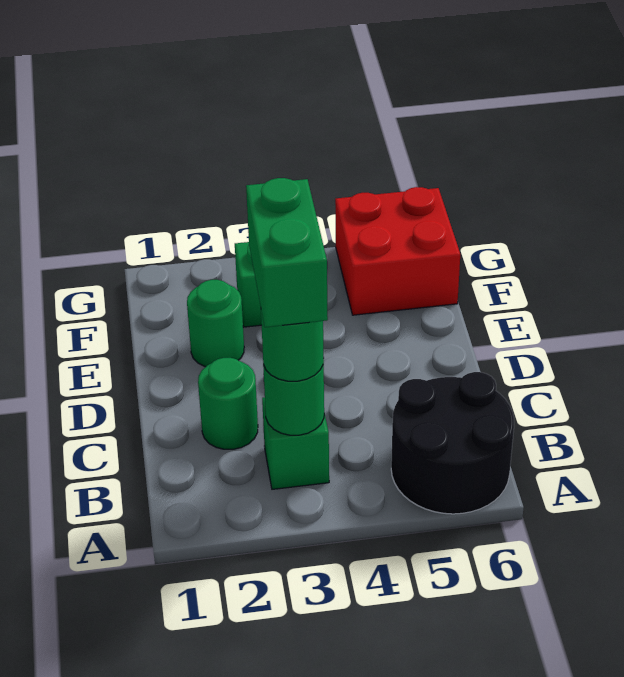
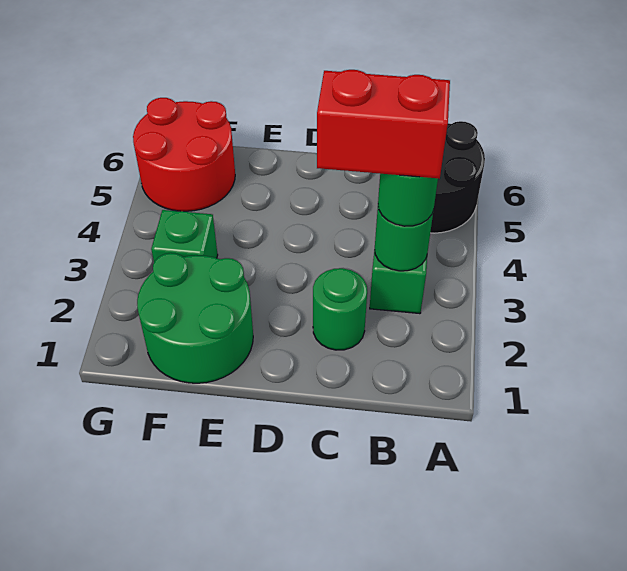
green brick B3:C3 level 4 -> red brick B3:C3 level 4
green round brick E2 level 1 -> green round brick E1:F2 level 1
red brick F5:G6 level 1 -> red round brick F5:G6 level 1

